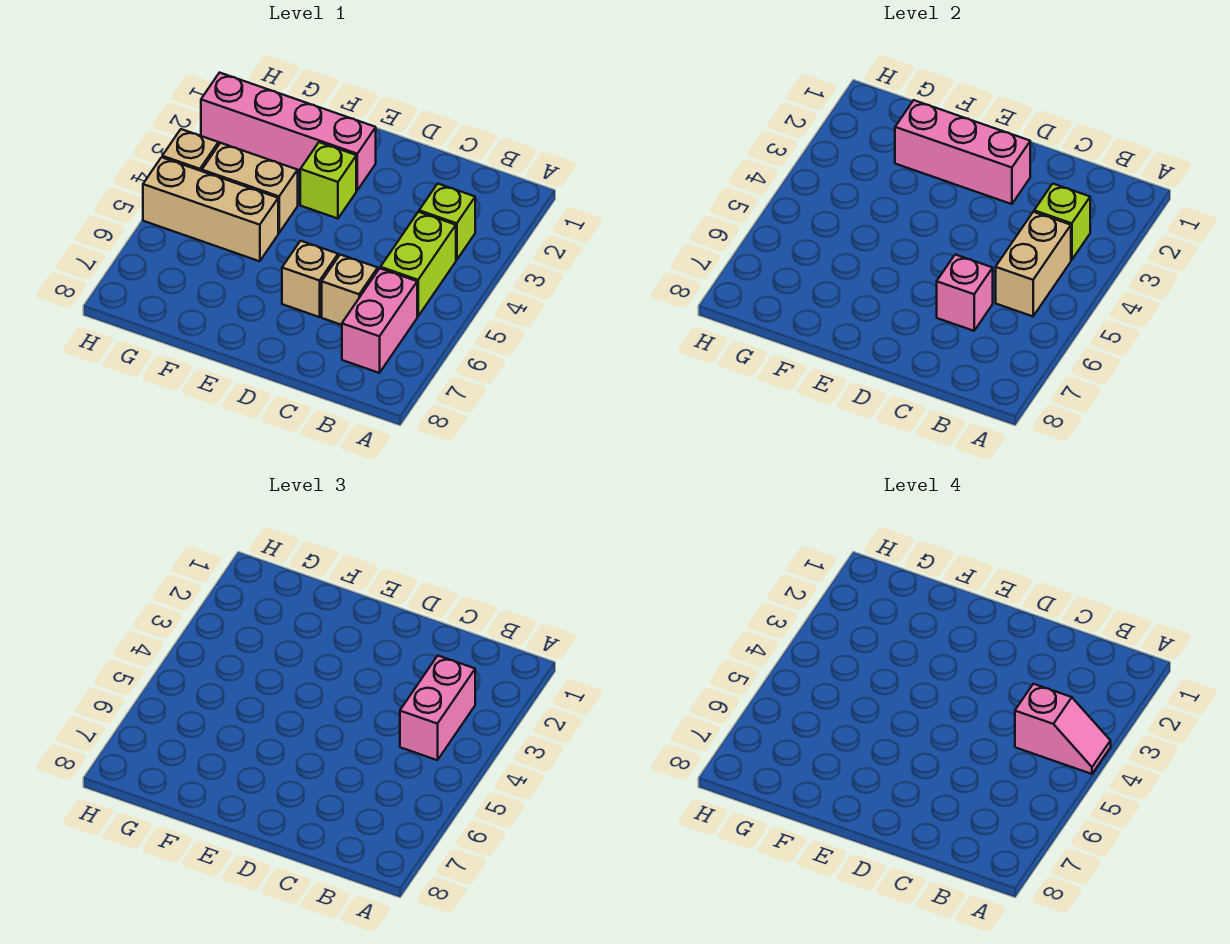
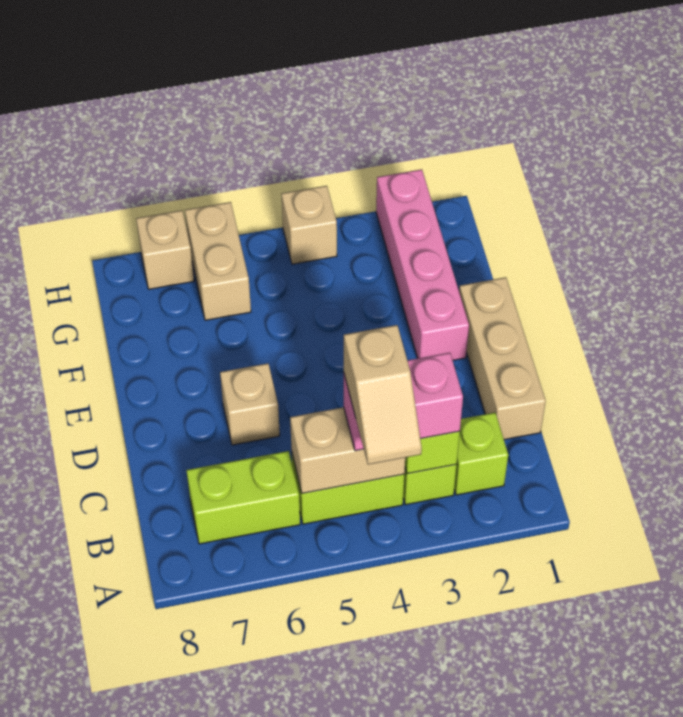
pink slope A4:B4 level 4 top B -> tan slope A4:B4 level 4 top B
pink brick B6:B7 level 1 -> lime brick B6:B7 level 1
tan brick C6 level 1 -> tan brick H7 level 1
pink brick C6 level 2 -> none
pink brick D2:F2 level 2 -> none
lime brick E3 level 1 -> lime brick B2 level 1
tan brick F4:G4 level 1 -> tan brick G6:H6 level 1
tan brick F5:H5 level 1 -> tan brick C1:E1 level 1

